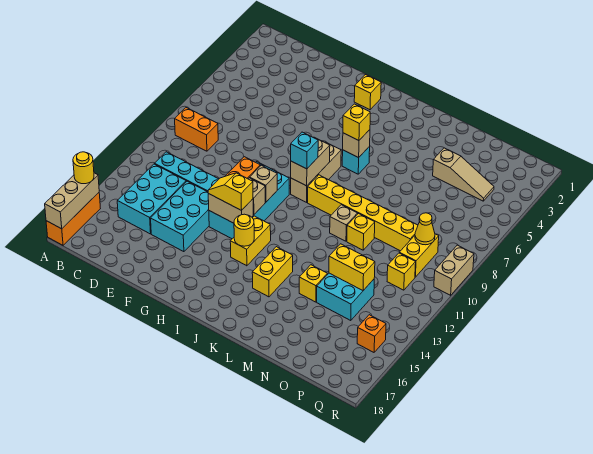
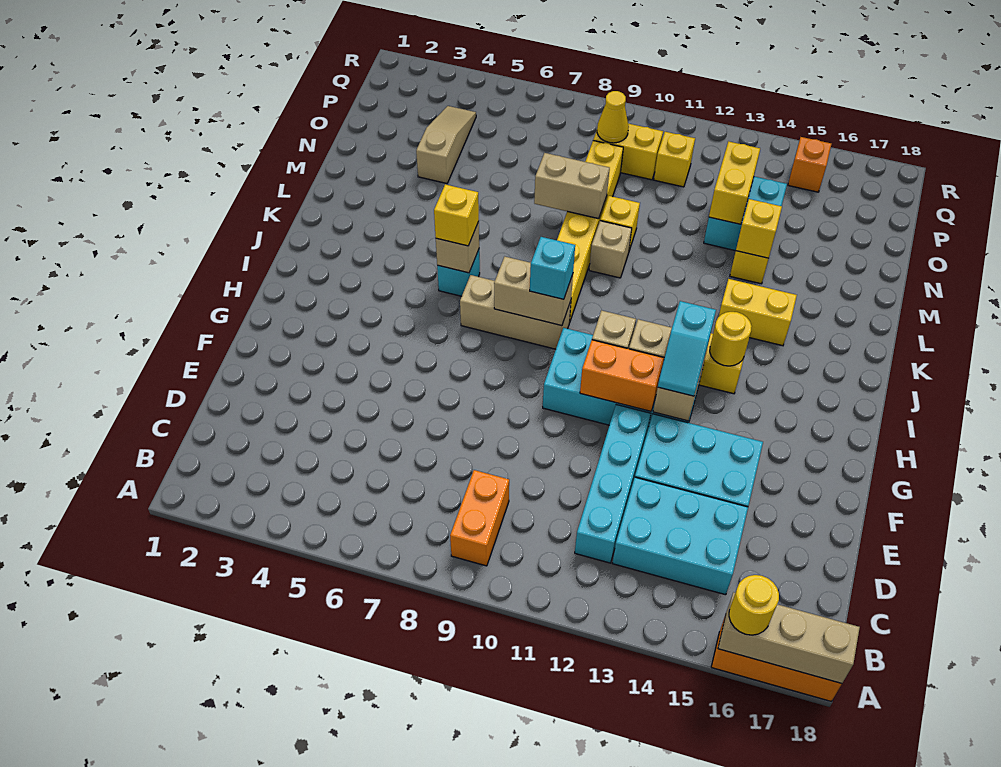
yellow slope G13:H13 level 3 top H -> cyan slope G13:H13 level 3 top H
yellow brick H2 level 1 -> yellow brick M14 level 2
tan brick R9:R10 level 1 -> tan brick M8:M9 level 2

